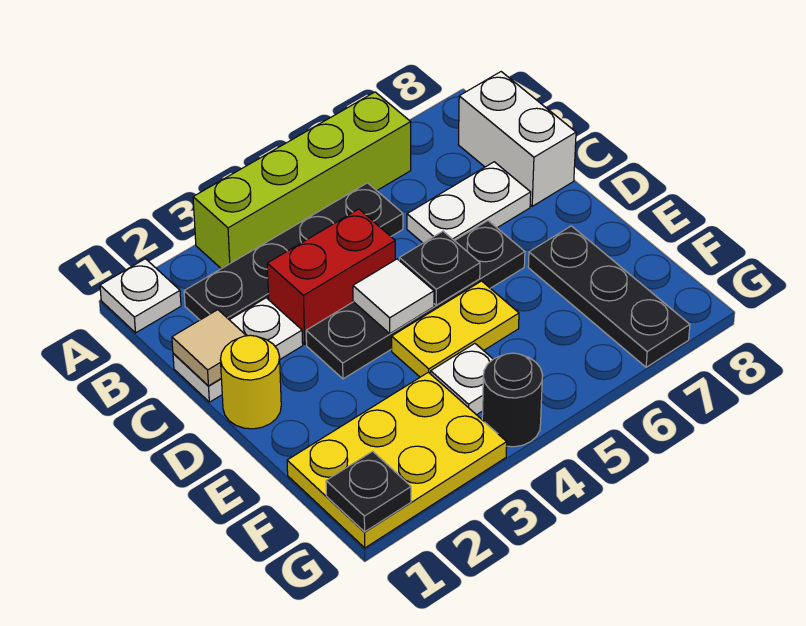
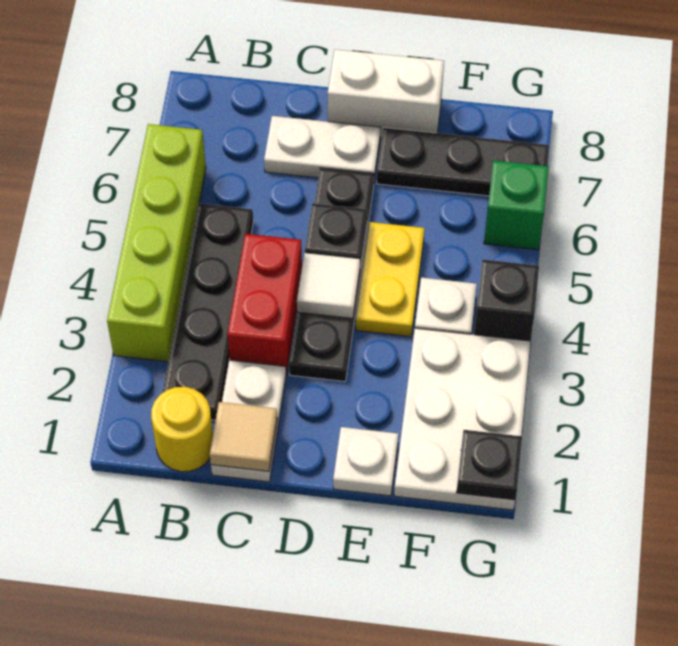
white plate A1 level 1 -> white plate E1 level 1
white brick B8:C8 level 1 -> white brick D8:E8 level 1
white plate C6:C7 level 1 -> white plate C7:D7 level 1
yellow round brick D1 level 1 -> yellow round brick B1 level 1
yellow plate F1:G3 level 1 -> white plate F1:G3 level 1
black round brick G4 level 1 -> black brick G4 level 1
none -> green brick G6 level 1

